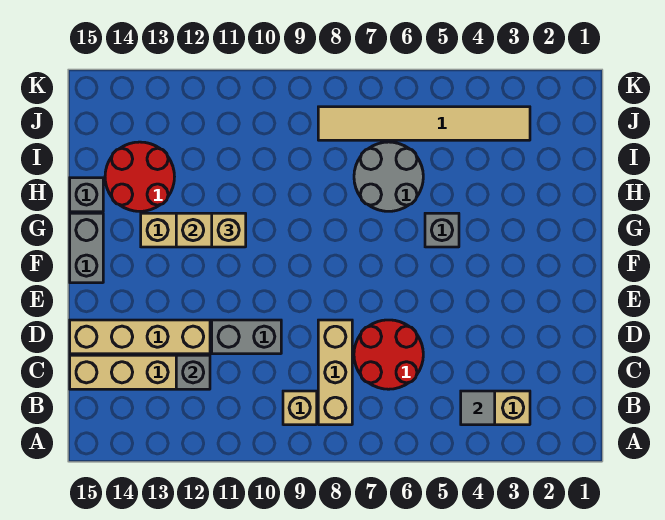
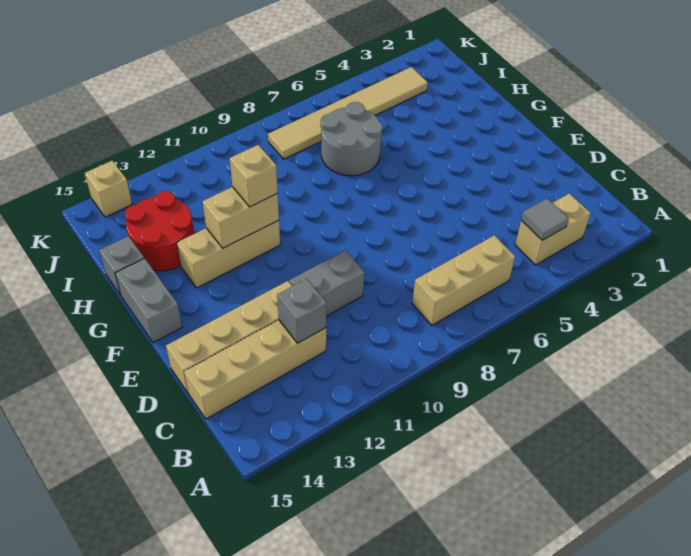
tan brick B8:D8 level 1 -> tan brick B6:B8 level 1
tan brick B9 level 1 -> tan brick K14 level 1
red round brick C6:D7 level 1 -> none
grey brick G5 level 1 -> none

